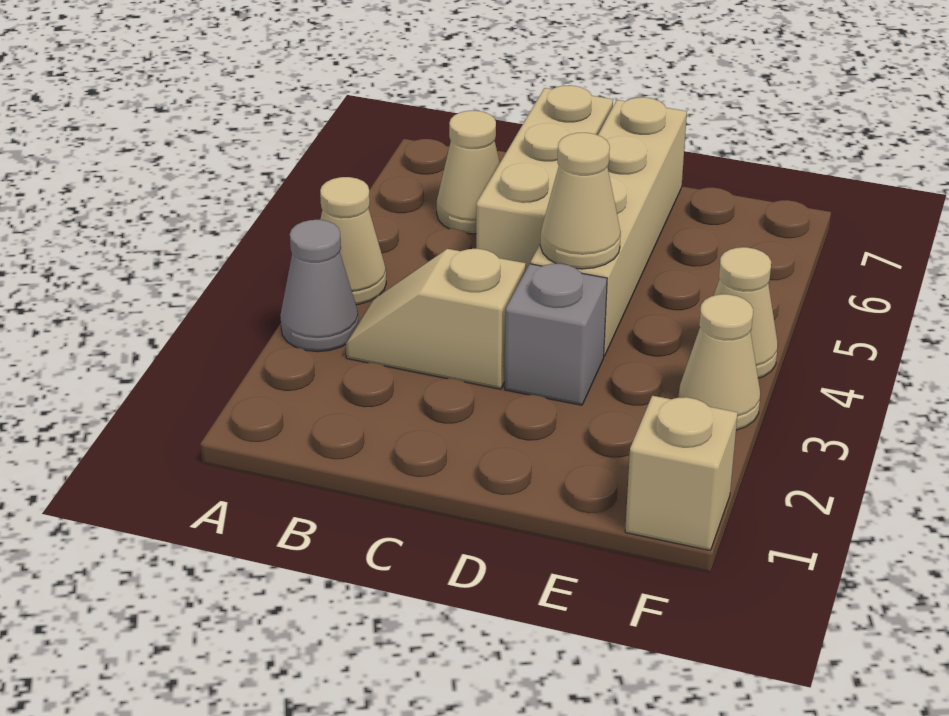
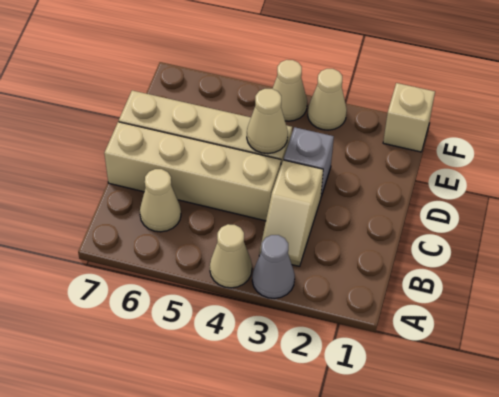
tan brick C5:C7 level 1 -> tan brick C4:C7 level 1

